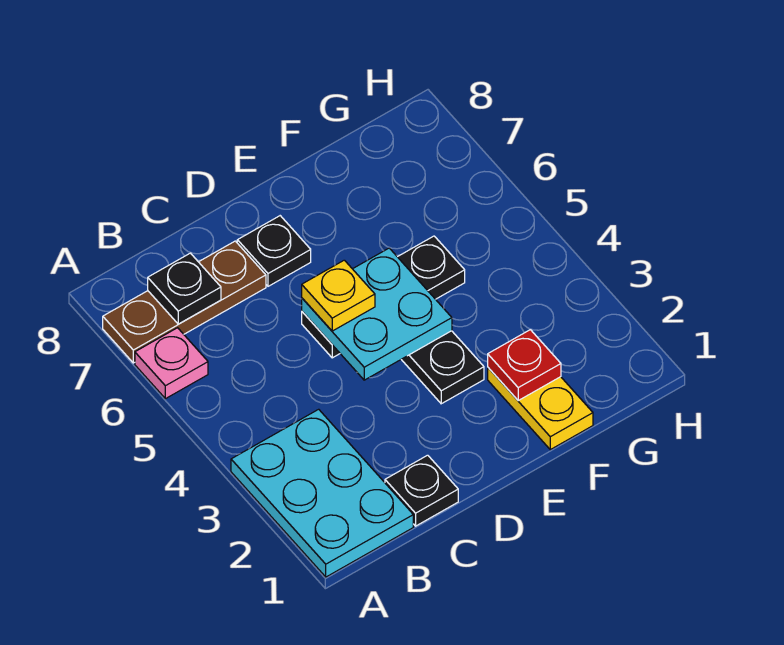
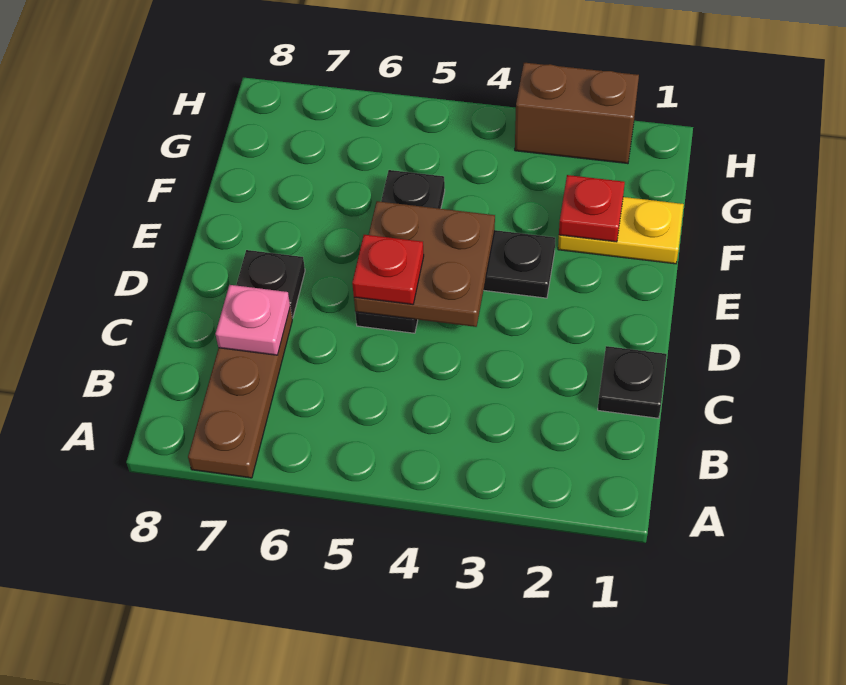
cyan plate A1:B3 level 1 -> none
pink plate A6 level 1 -> pink plate C7 level 2
black plate B7 level 2 -> none
cyan plate D4:E5 level 2 -> brown plate D4:E5 level 2
yellow plate D5 level 3 -> red plate D5 level 3
none -> brown brick H2:H3 level 1

